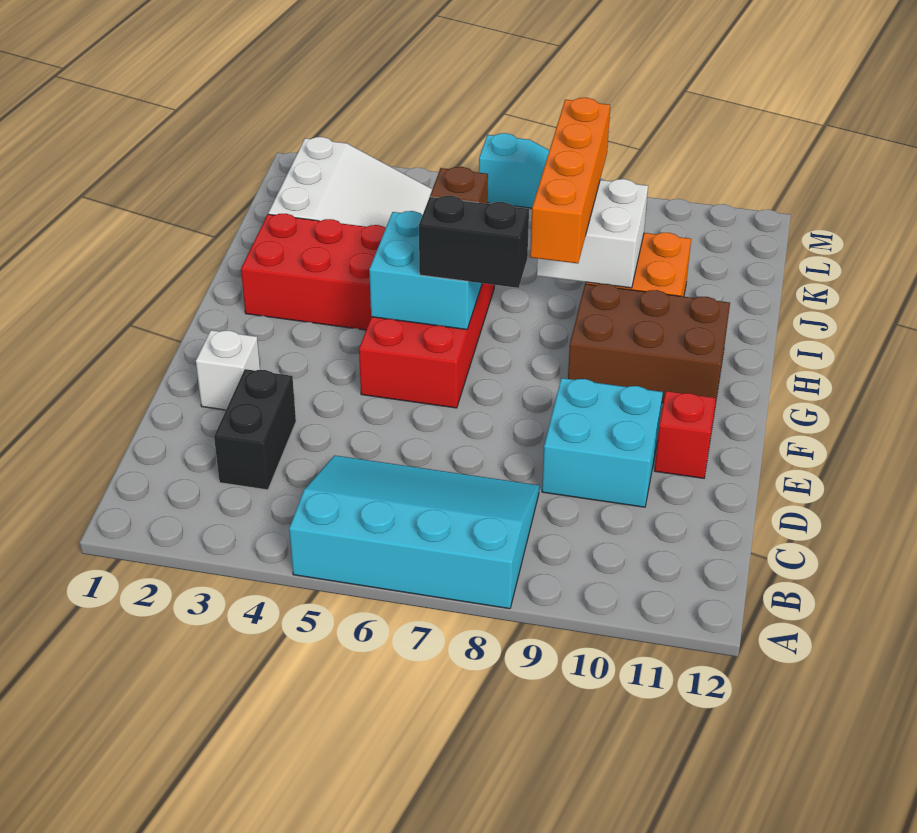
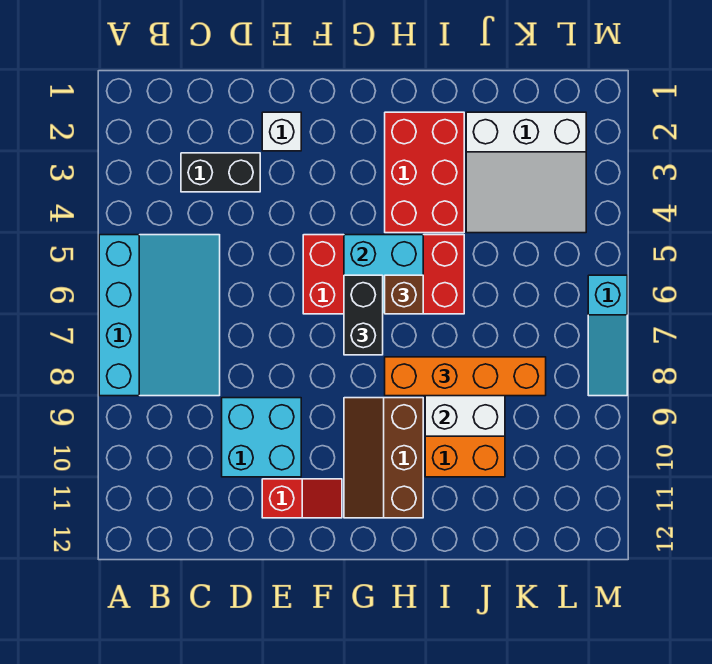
brown brick G9:H11 level 1 -> brown slope G9:H11 level 1 top H

